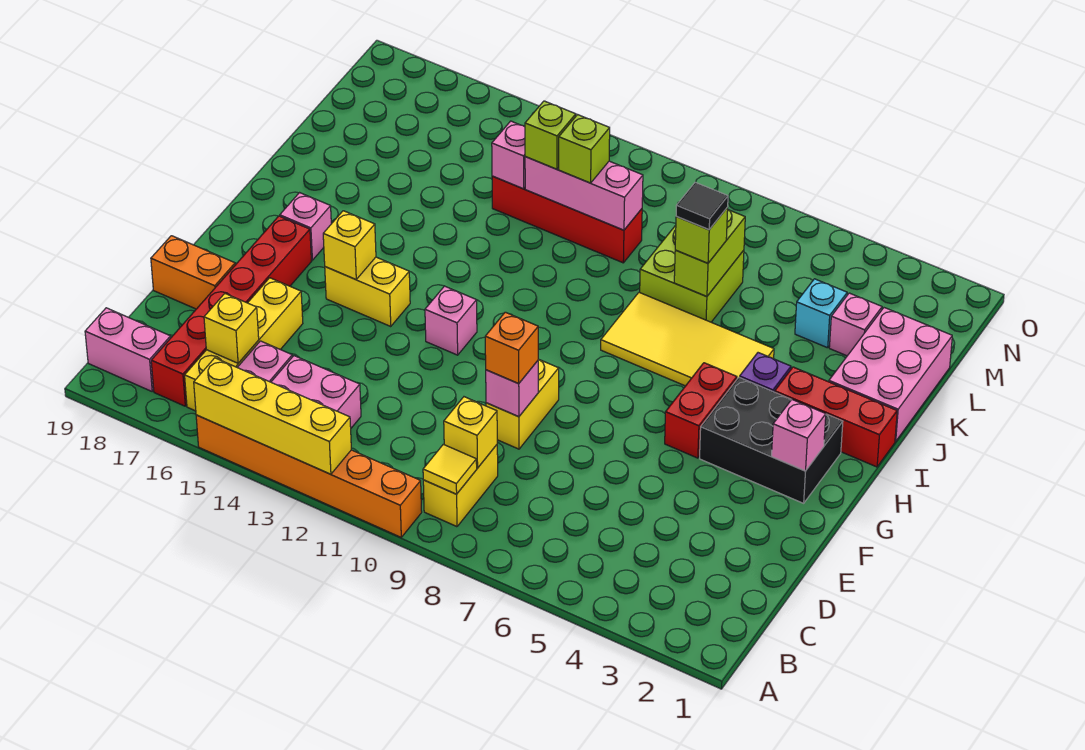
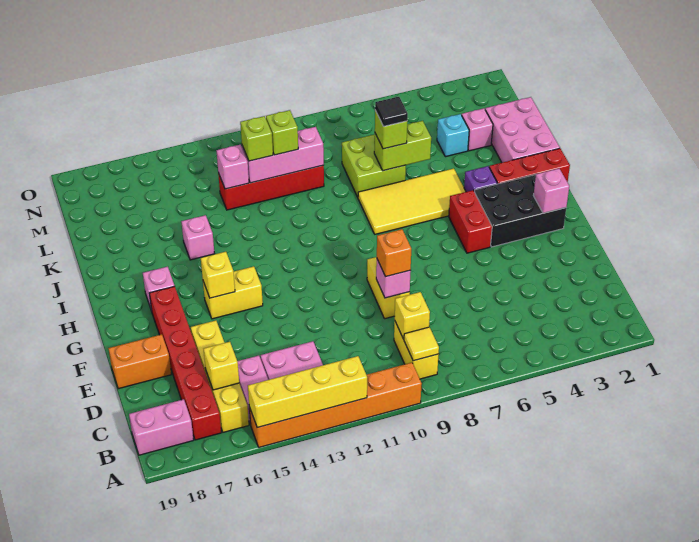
pink brick G12 level 1 -> pink brick J15 level 1
lime brick K7:L7 level 2 -> lime brick K6:K7 level 2

